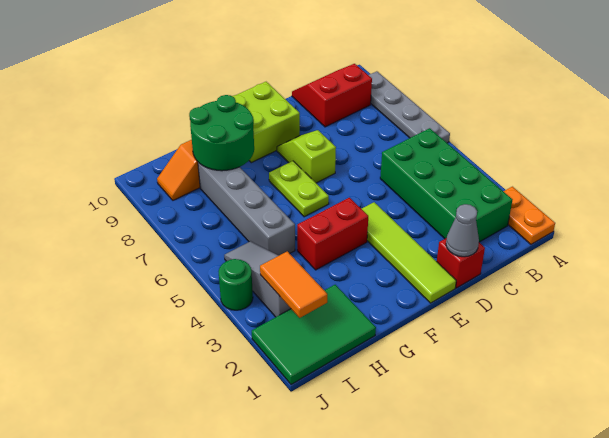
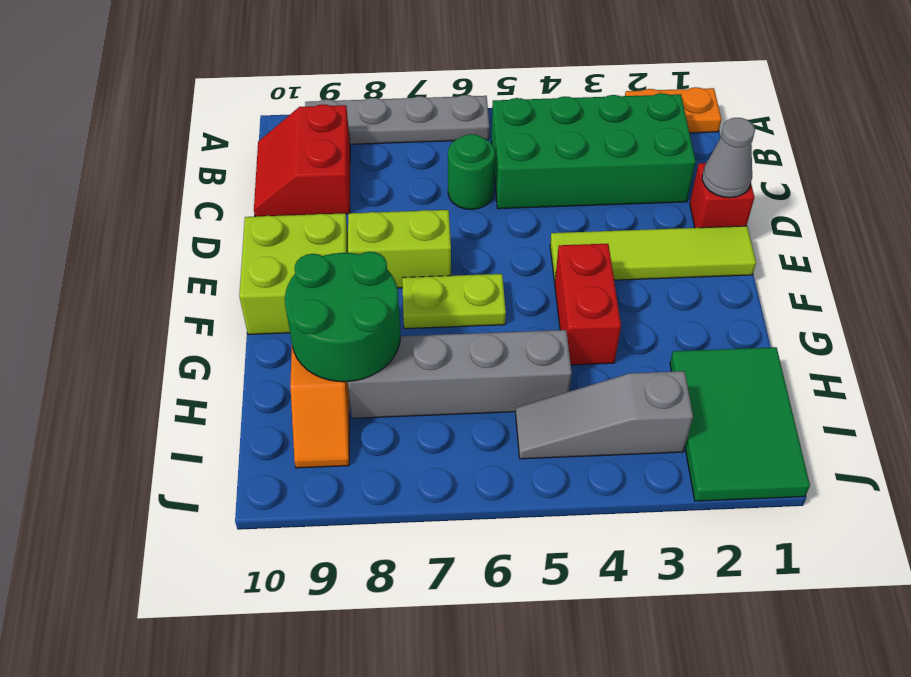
lime slope E7:E8 level 1 top 7 -> lime brick E7:E8 level 1
orange tile I2:I3 level 2 -> none
green round brick J4 level 1 -> green round brick C6 level 1

